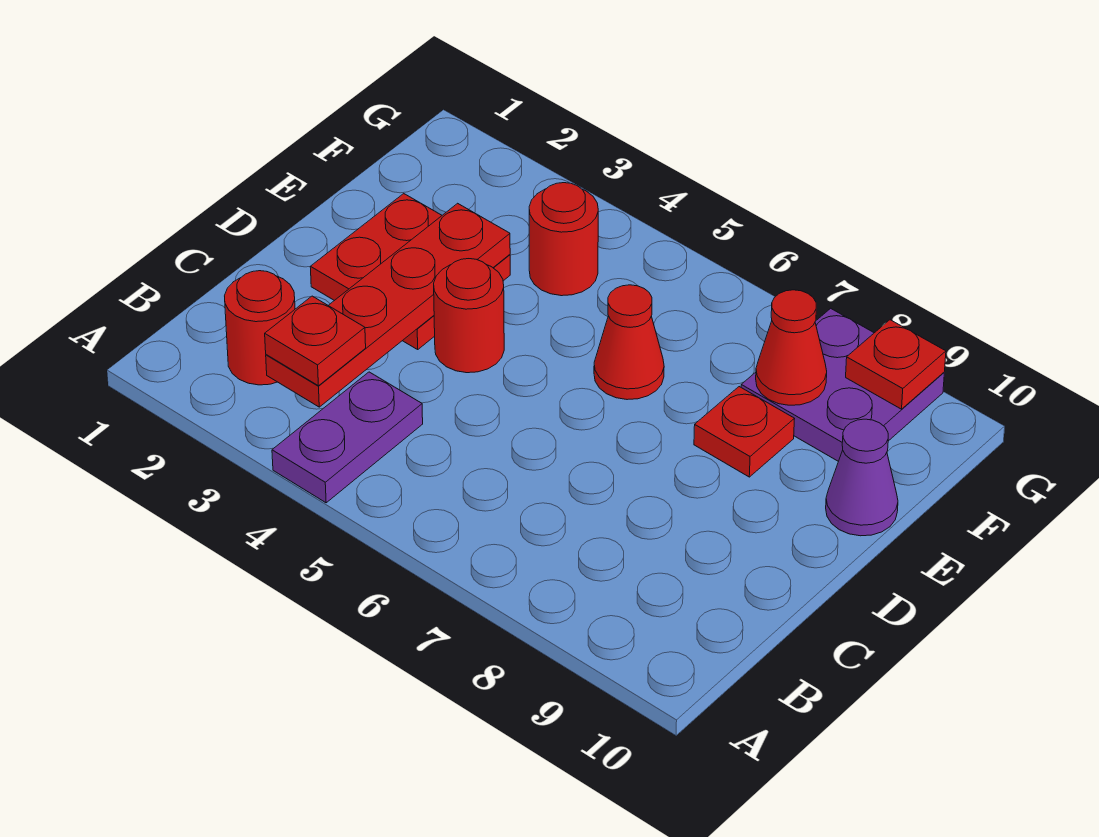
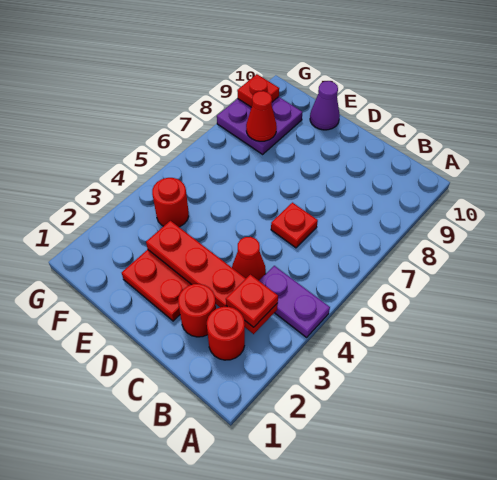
red round brick D4 level 1 -> red round brick C2 level 1
red cone E6 level 1 -> red cone C4 level 1
red plate E8 level 1 -> red plate C6 level 1

